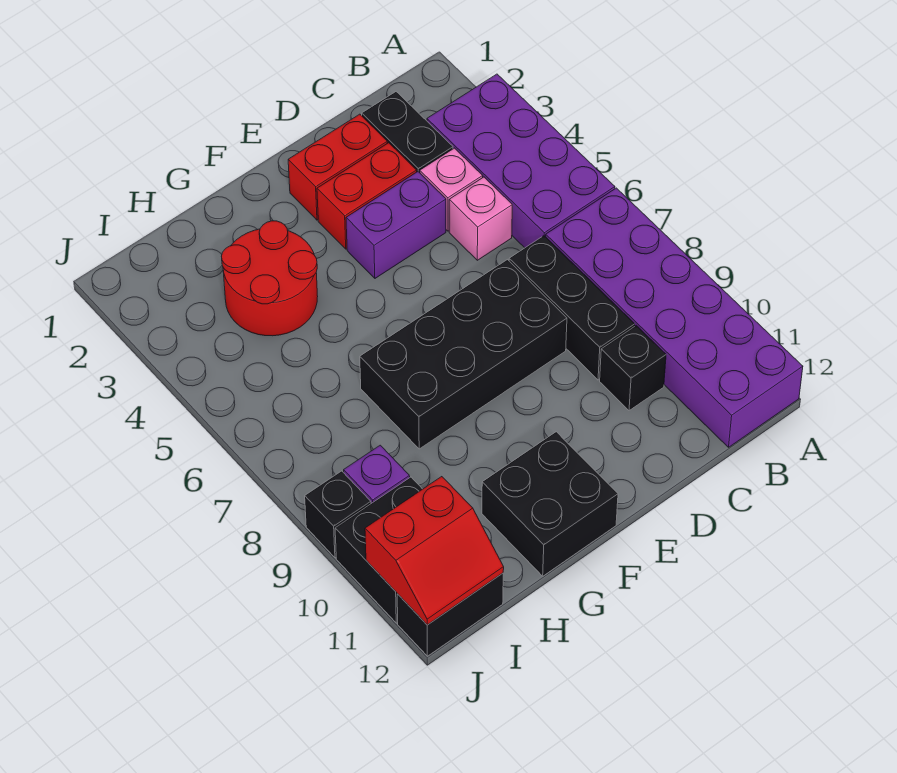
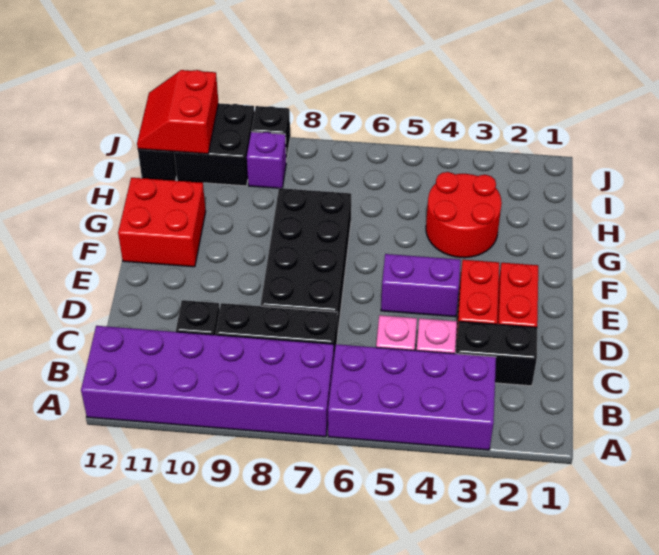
purple brick D4:E4 level 1 -> purple brick E4:E5 level 1
black brick F11:G12 level 1 -> red brick F11:G12 level 1

